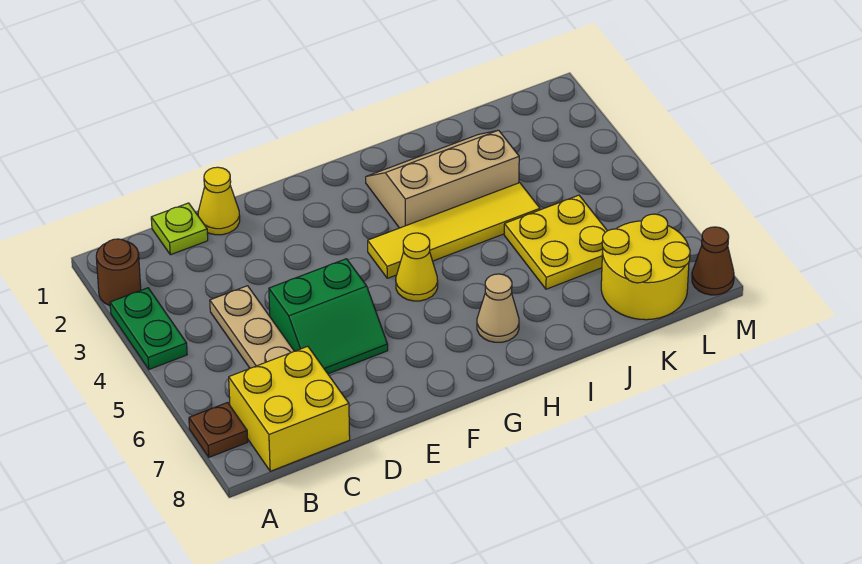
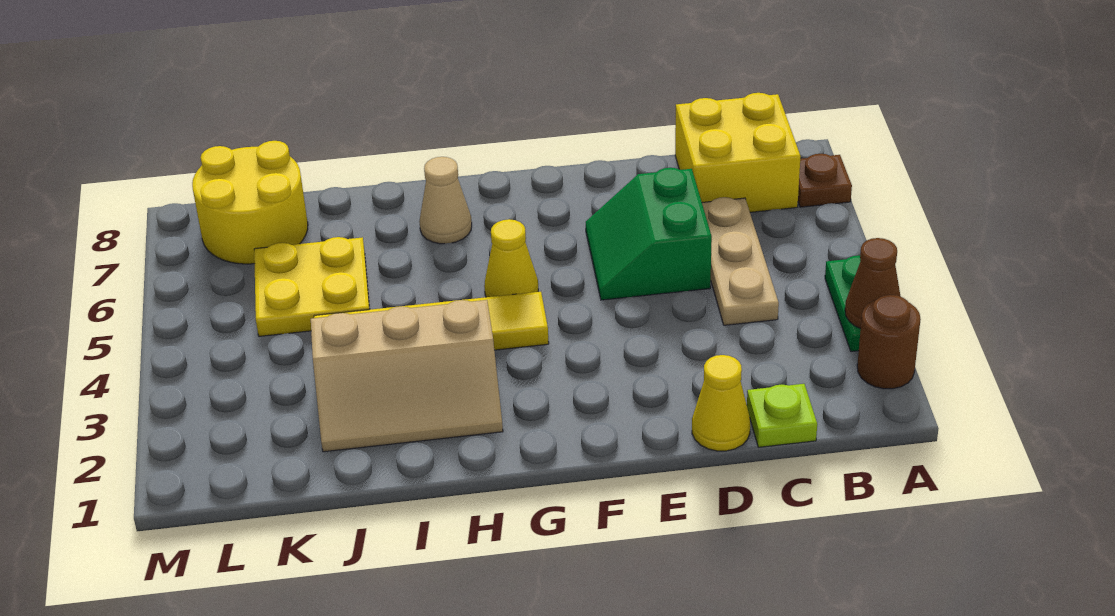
green slope D5:E6 level 1 top 5 -> green slope D5:E6 level 1 top D
brown cone M8 level 1 -> brown cone A3 level 2

